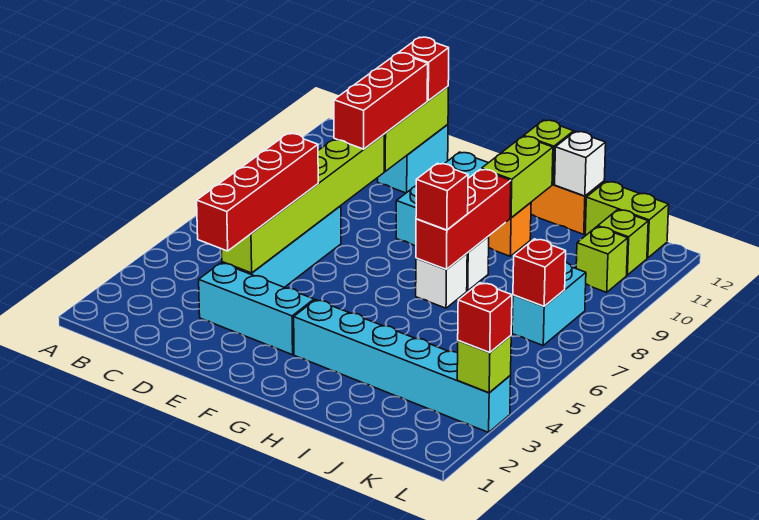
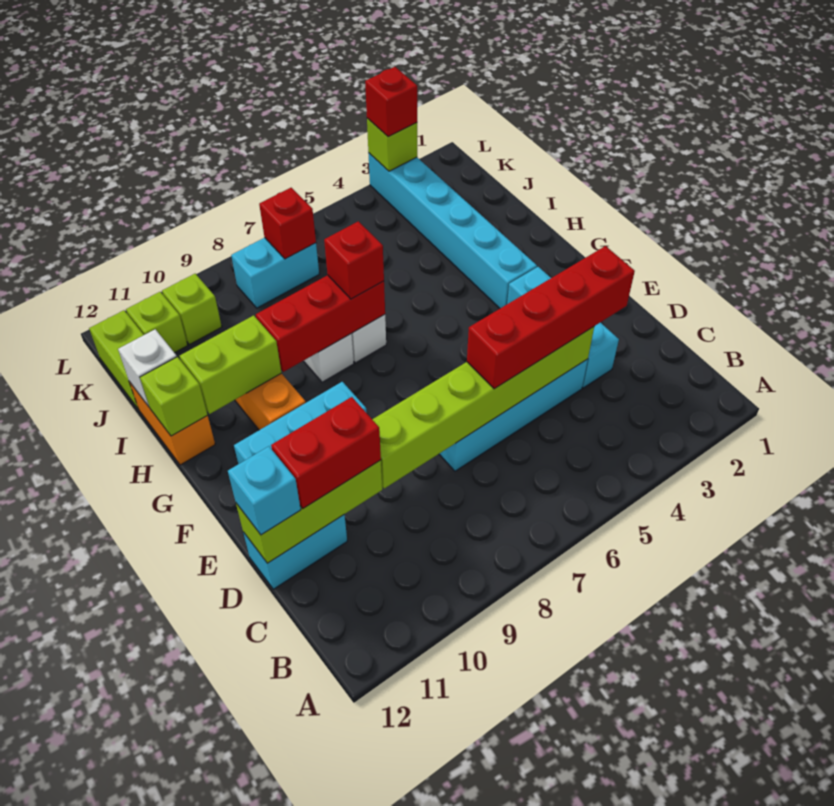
red brick D9:D11 level 3 -> red brick D10:D11 level 3
red brick D12 level 3 -> cyan brick D12 level 3

